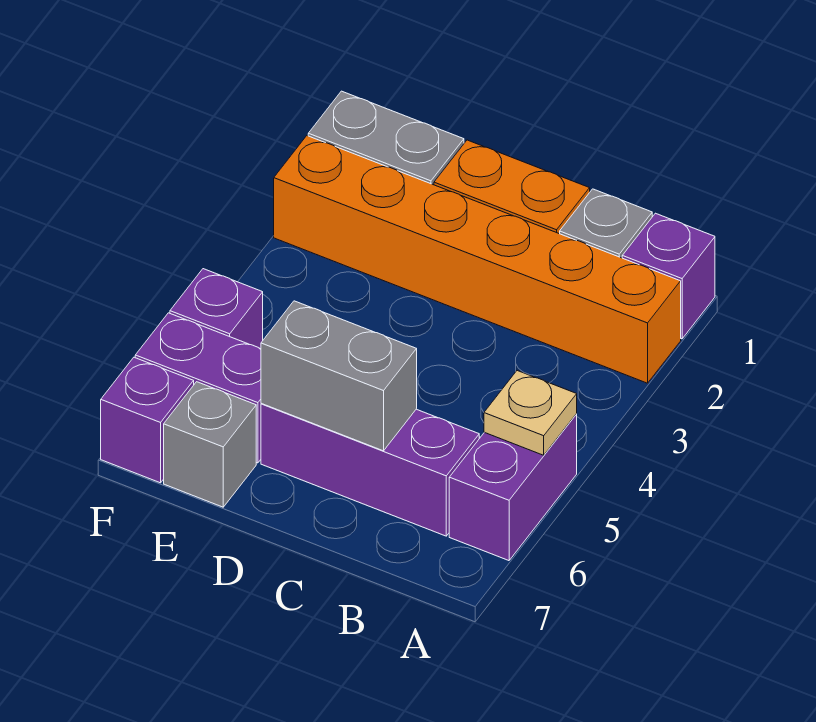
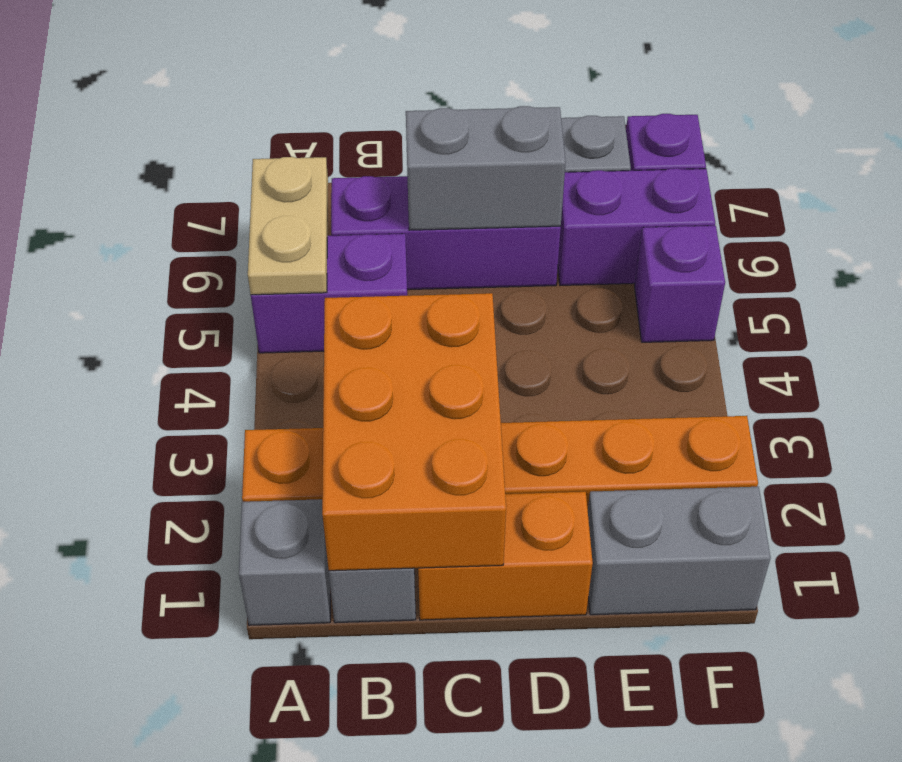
purple brick A1 level 1 -> grey brick A1 level 1
purple brick A5:A6 level 1 -> purple brick A5:B5 level 1
tan plate A5 level 2 -> tan plate A5:A6 level 2
none -> orange brick B1:C3 level 2

